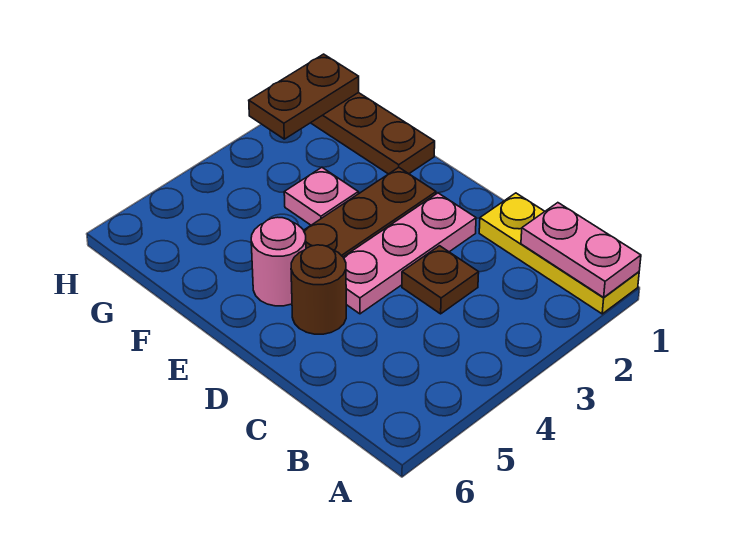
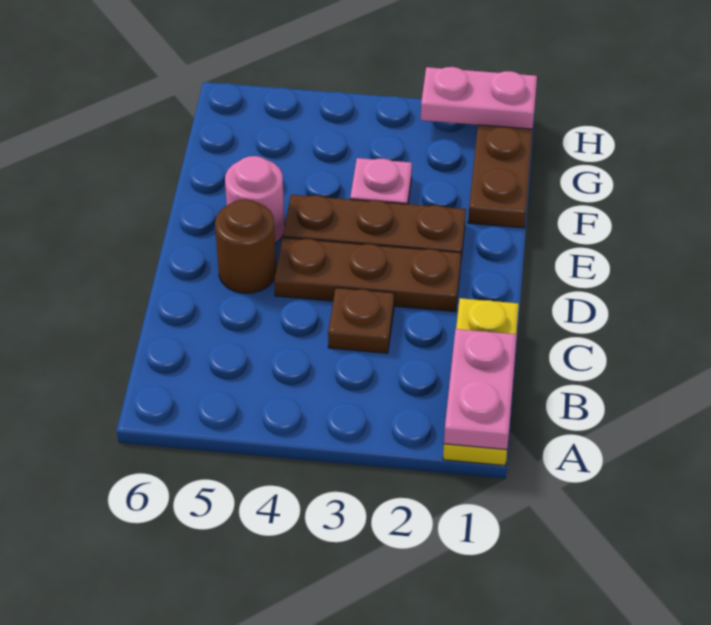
pink plate D2:D4 level 1 -> brown plate D2:D4 level 1
brown plate H1:H2 level 2 -> pink plate H1:H2 level 2

